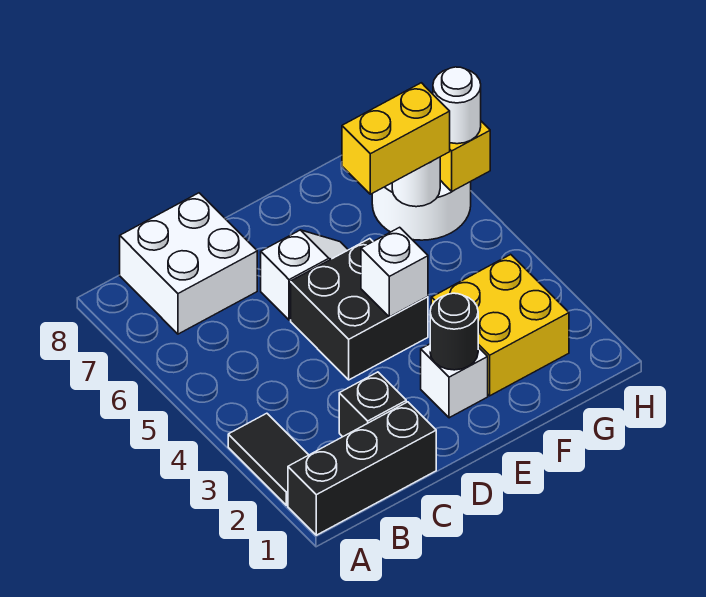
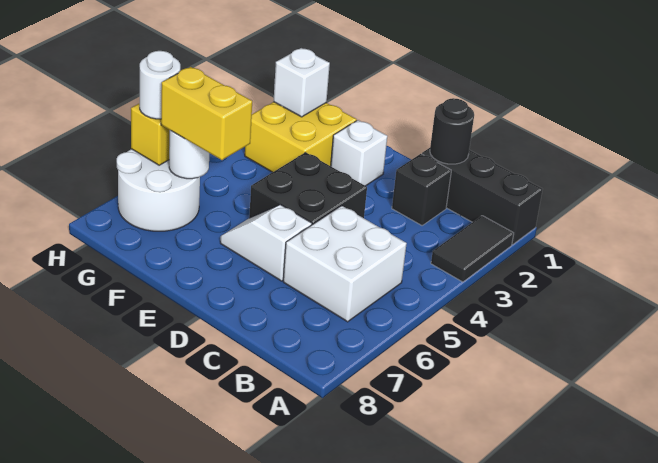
white brick B7:C8 level 1 -> white brick B5:C6 level 1
black round brick E2 level 2 -> black round brick C1 level 2
white brick E4 level 2 -> white brick G2 level 2

